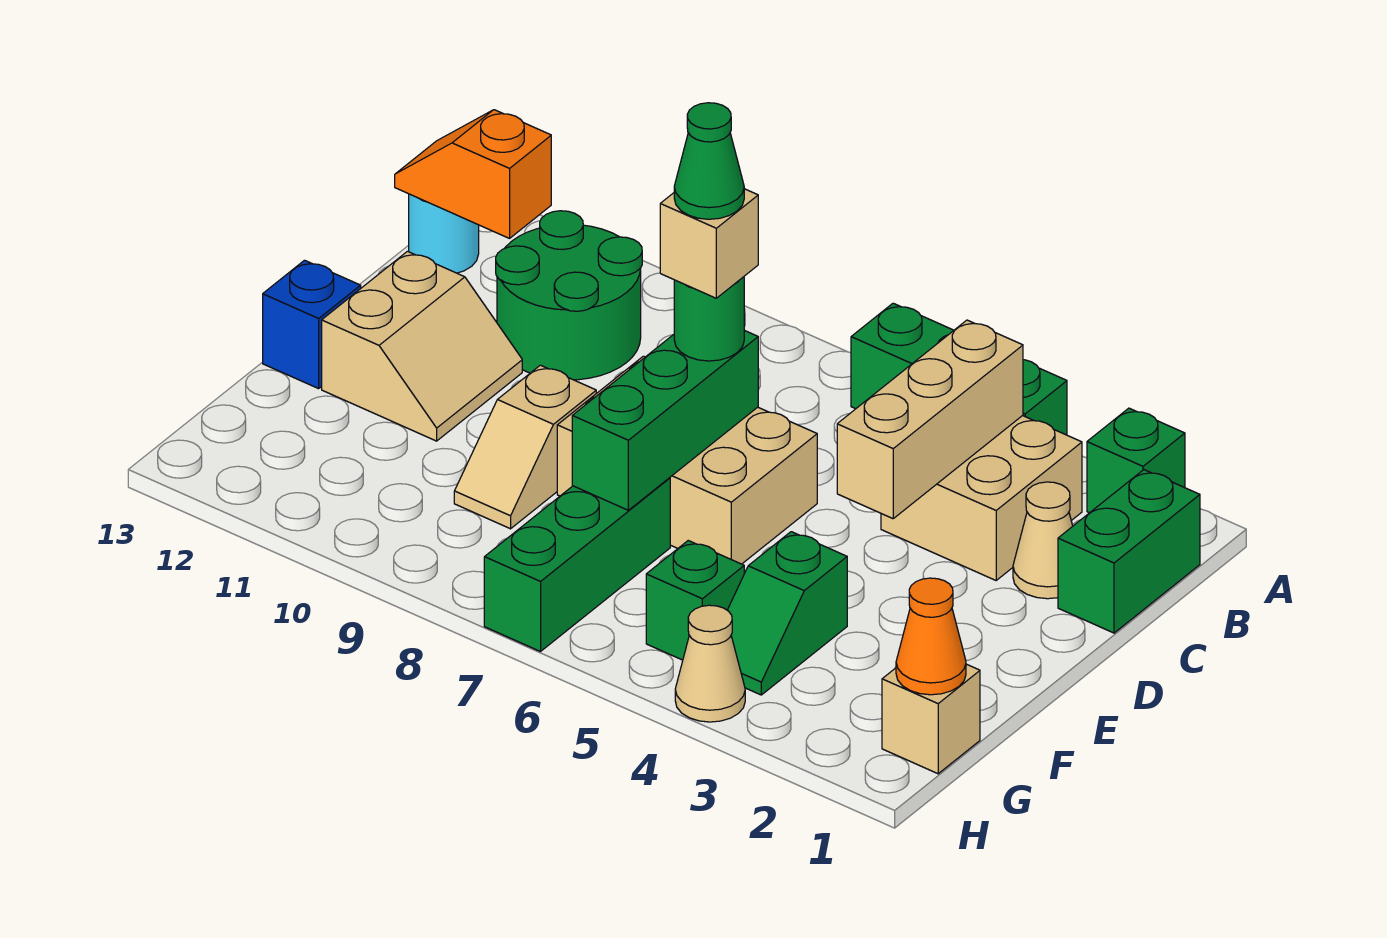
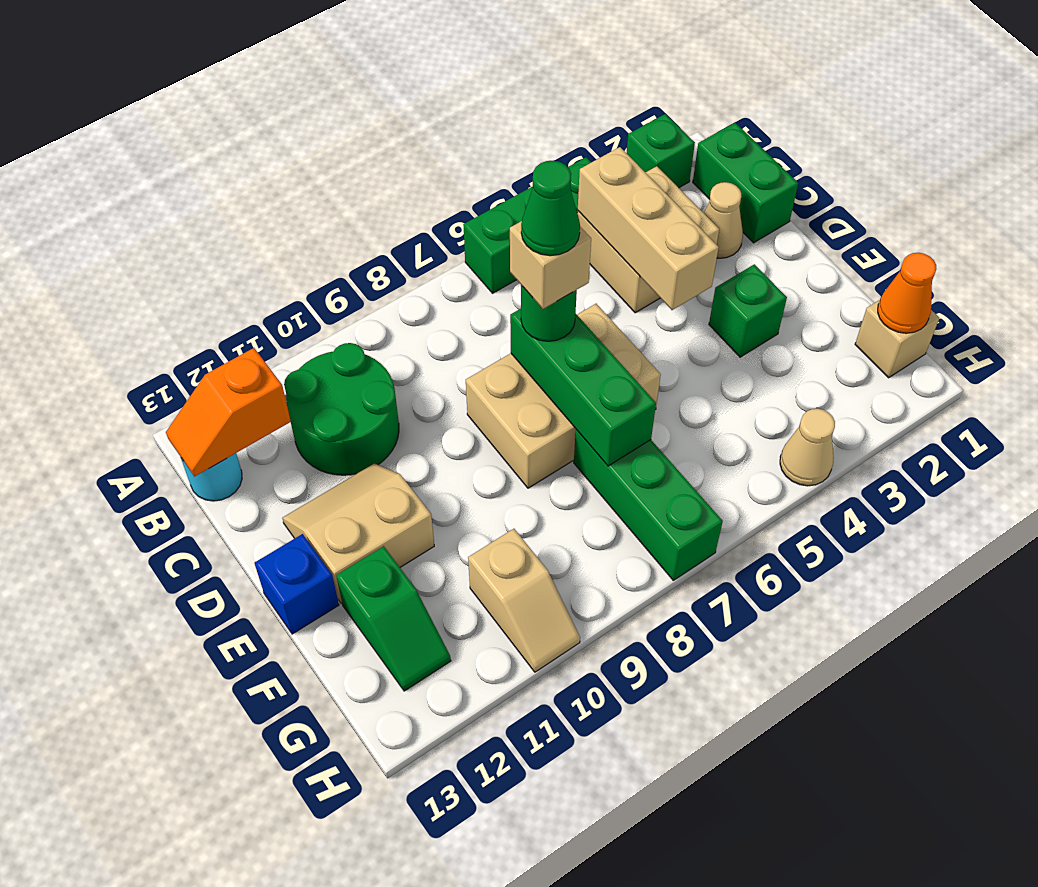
tan slope D11:E12 level 1 top 12 -> tan slope D11:E12 level 1 top E
tan slope E9:F9 level 1 top E -> tan slope G10:H10 level 1 top G
green slope F4:G4 level 1 top F -> green slope F12:G12 level 1 top F
green brick G5 level 1 -> green brick E3 level 1

